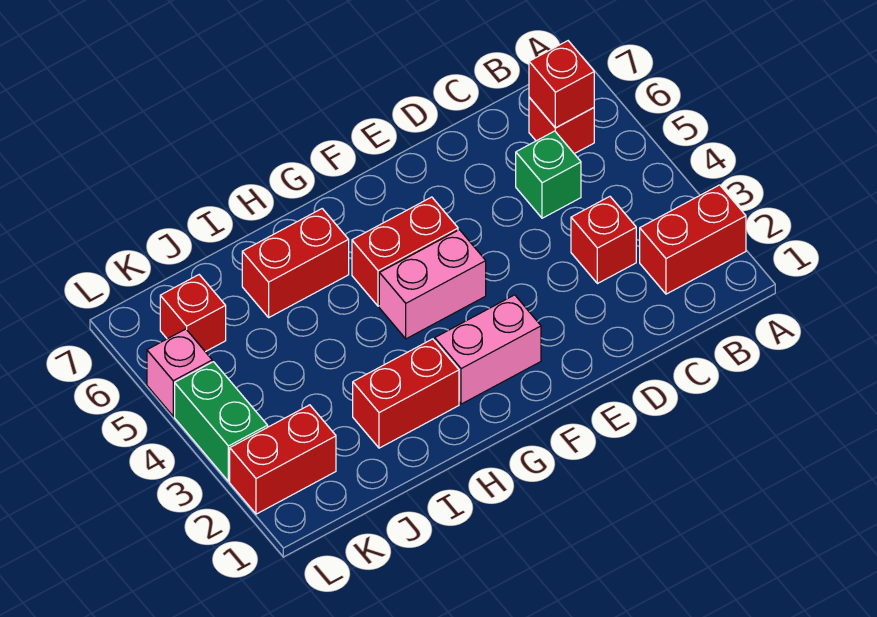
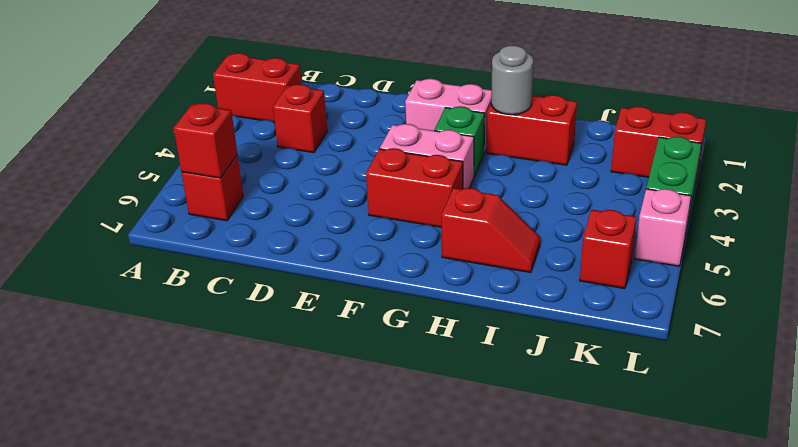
green brick C5 level 1 -> green brick G3 level 1
none -> grey round brick H2 level 2
red brick H6:I6 level 1 -> red slope H6:I6 level 1 top H

